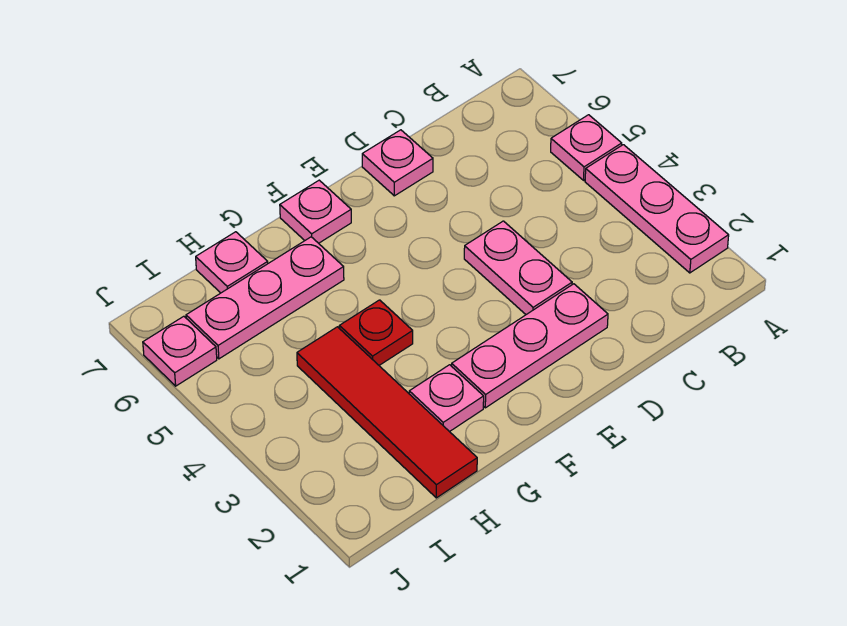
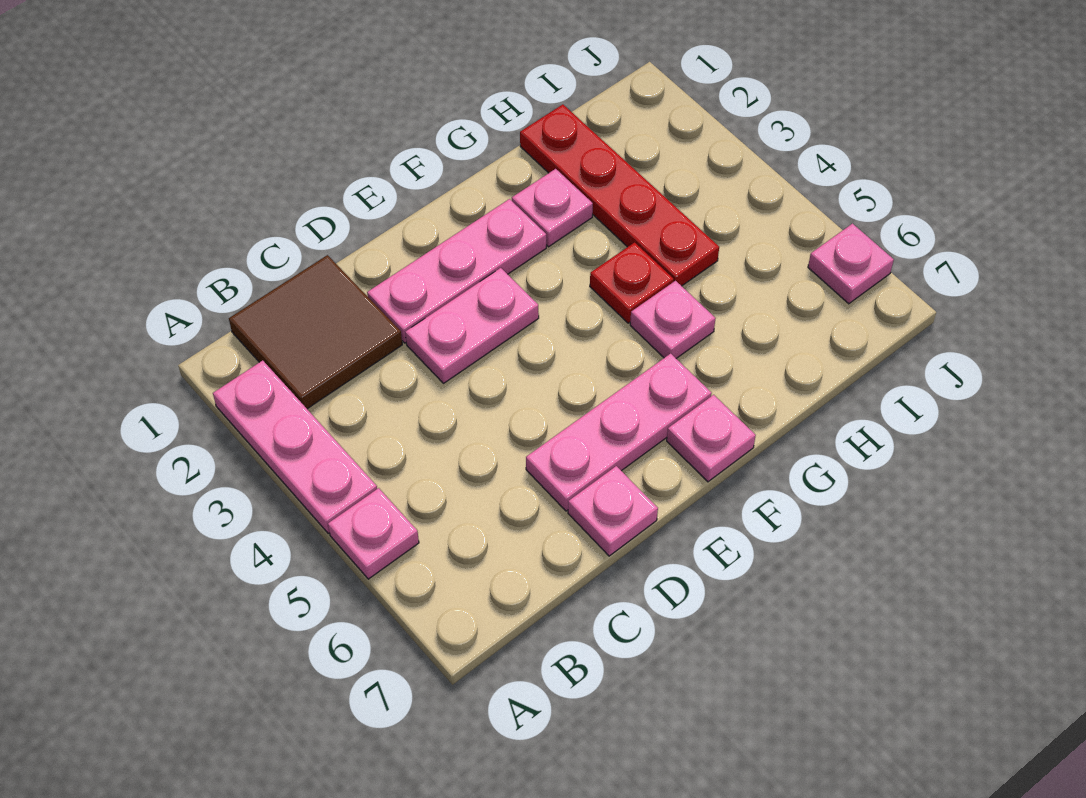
none -> brown tile B1:C2 level 1
pink plate D3:D4 level 1 -> pink plate D3:E3 level 1
pink plate G6:I6 level 1 -> pink plate D6:F6 level 1
red tile H1:H4 level 1 -> red plate H1:H4 level 1
pink plate H7 level 1 -> pink plate G5 level 1

